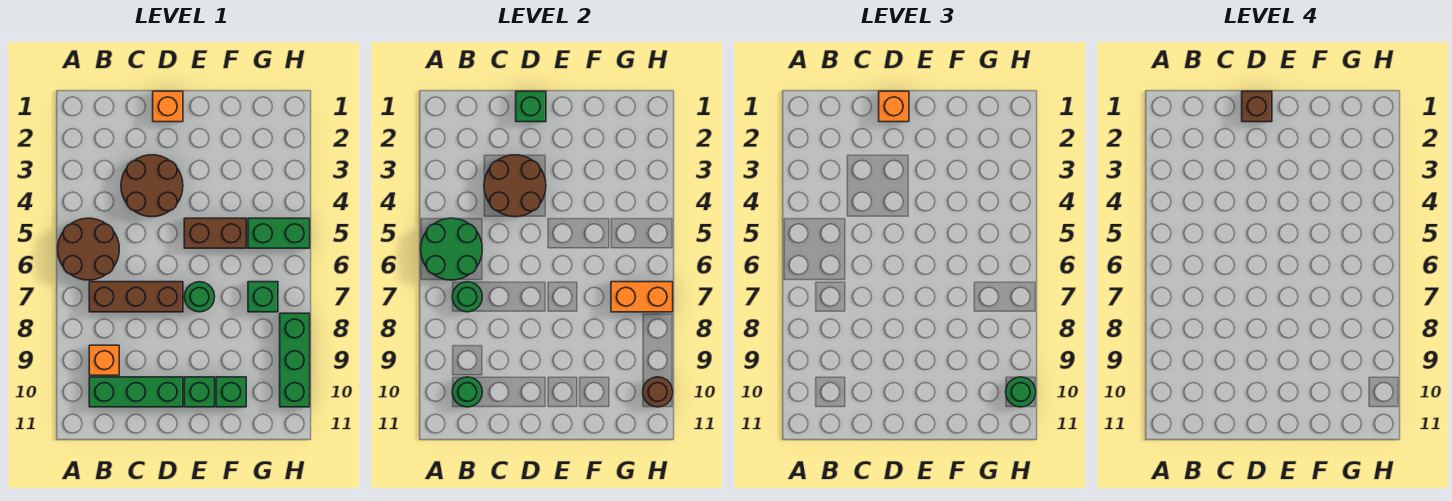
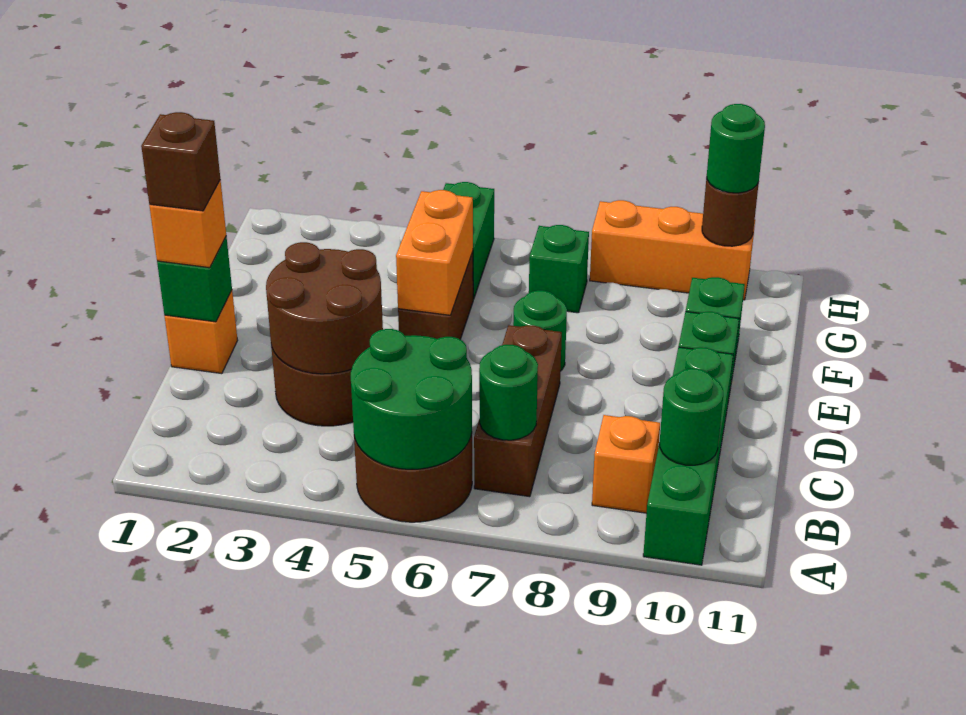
green brick B10:D10 level 1 -> green brick A10:D10 level 1
orange brick G7:H7 level 2 -> orange brick E5:F5 level 2
green brick H8:H10 level 1 -> orange brick H8:H10 level 1

